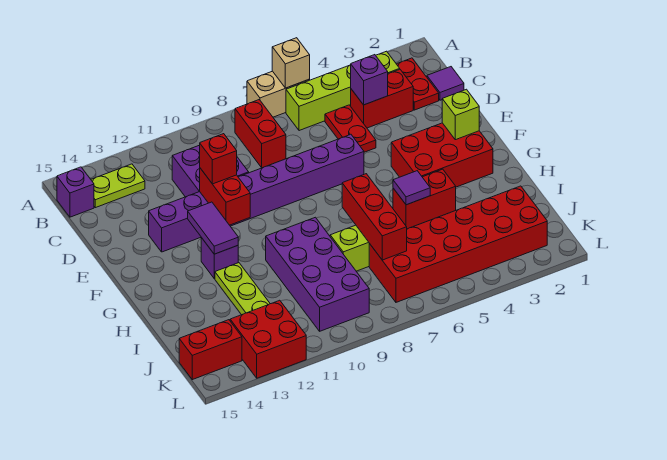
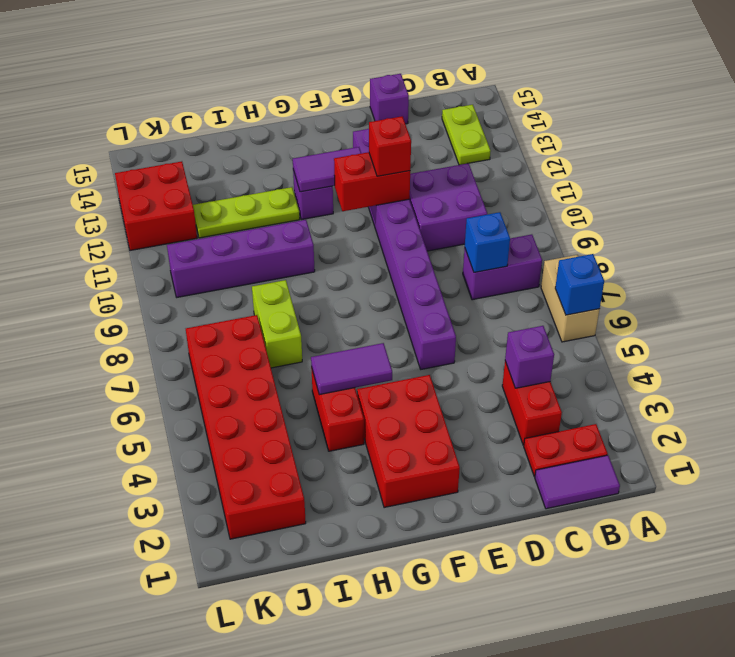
tan brick A6 level 2 -> blue brick A6 level 2
lime brick B3:B6 level 1 -> none
red brick B8:C8 level 1 -> purple brick B8:C8 level 1
purple brick B15 level 1 -> purple brick D15 level 1
purple tile C1 level 1 -> purple tile B1:C1 level 1
red plate C5:D5 level 1 -> none
none -> blue brick C8 level 2
lime brick F2 level 2 -> none
purple tile H5 level 2 -> purple tile G5:H5 level 2
red brick H7:J7 level 2 -> none
purple brick H9:K10 level 1 -> purple brick H10:K10 level 1
red brick K14:K15 level 1 -> none

